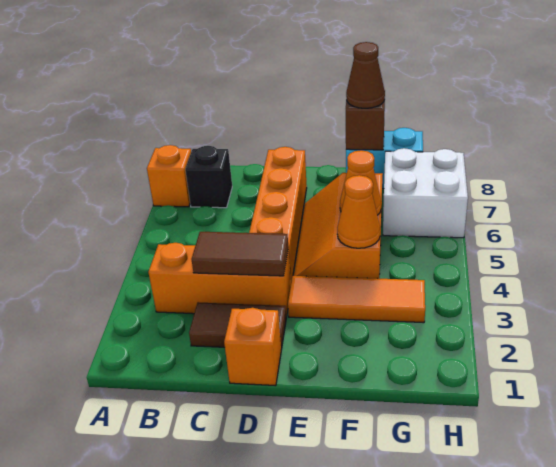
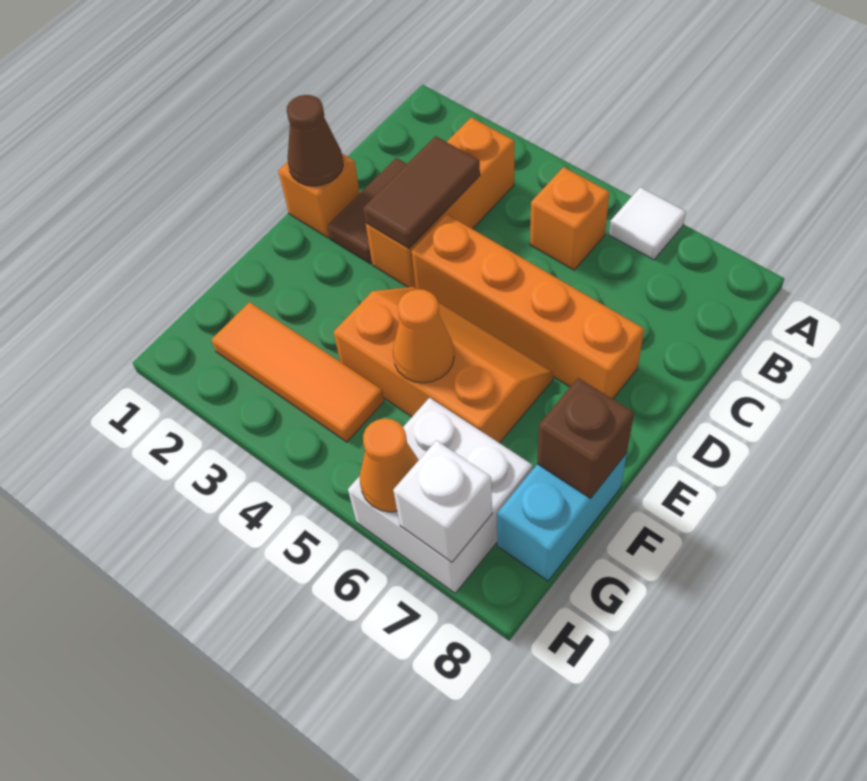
none -> white tile A6 level 1
orange brick A7 level 1 -> orange brick B5 level 1
black brick B7 level 1 -> none
orange tile E3:G3 level 1 -> orange tile G2:G4 level 1
orange cone F4 level 2 -> orange cone H6 level 2
brown cone F8 level 3 -> brown cone D1 level 2
none -> white brick H7 level 2

